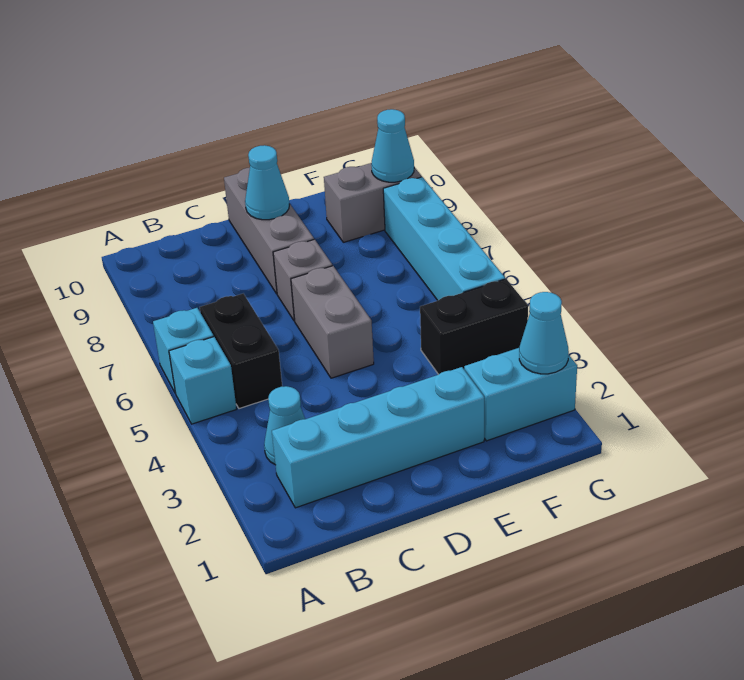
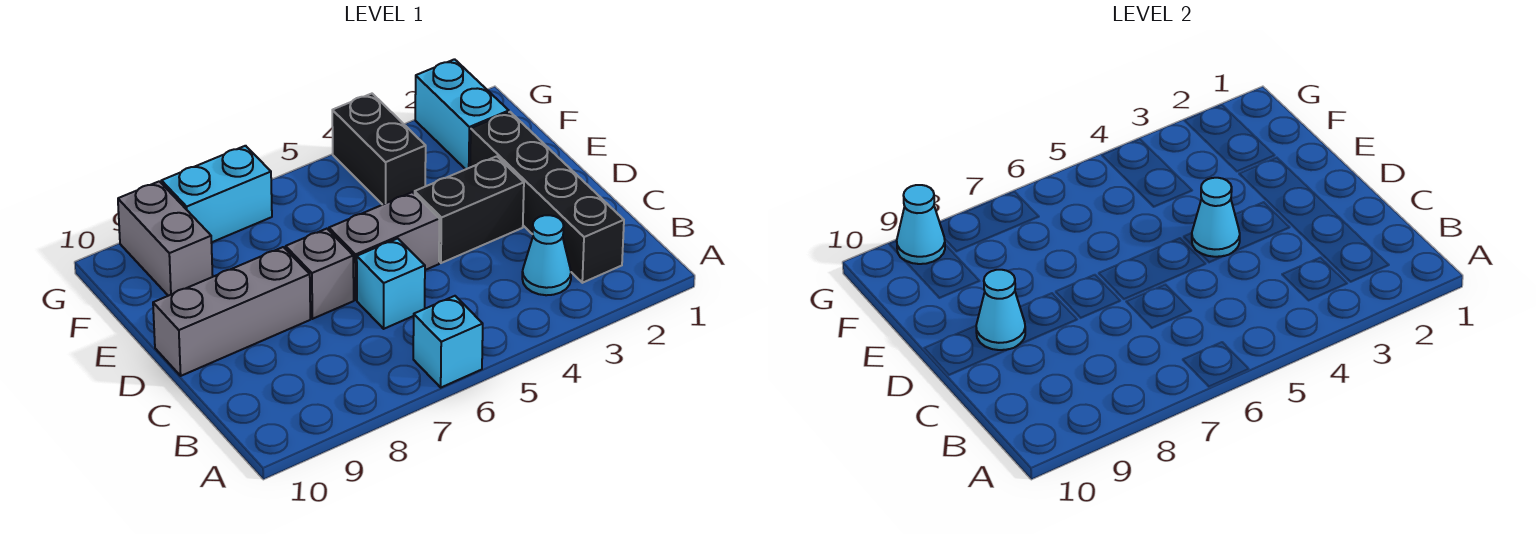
cyan brick A5 level 1 -> cyan brick C6 level 1
cyan brick B2:E2 level 1 -> black brick B2:E2 level 1
black brick B5:B6 level 1 -> black brick D3:D4 level 1
cyan cone G2 level 2 -> cyan cone D4 level 2
cyan brick G5:G8 level 1 -> cyan brick G7:G8 level 1

